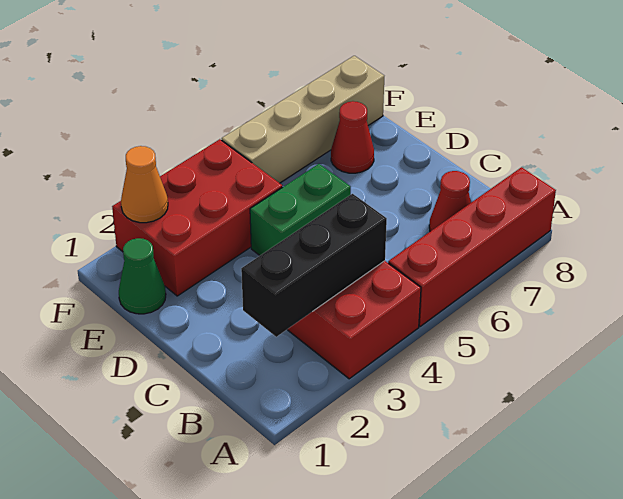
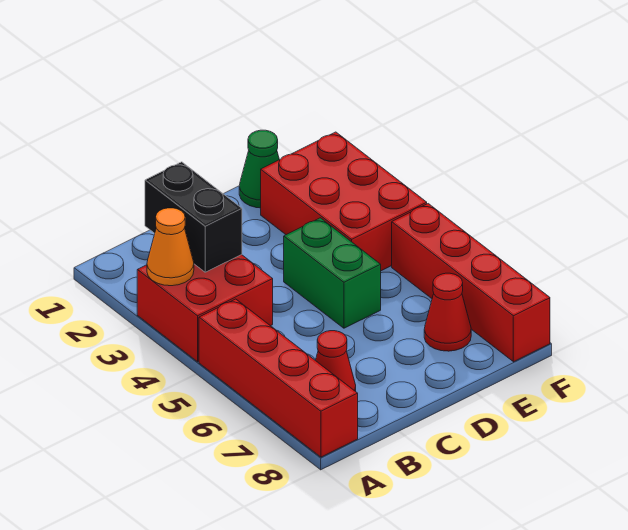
black brick B2:B4 level 2 -> black brick B2:B3 level 2
orange cone F2 level 2 -> orange cone A3 level 2
tan brick F5:F8 level 1 -> red brick F5:F8 level 1

